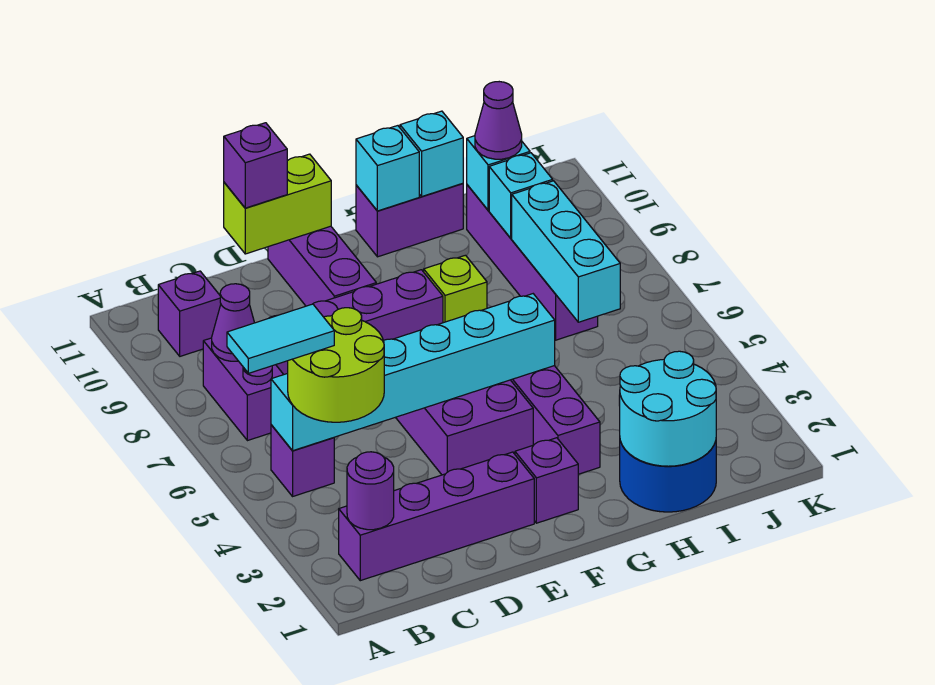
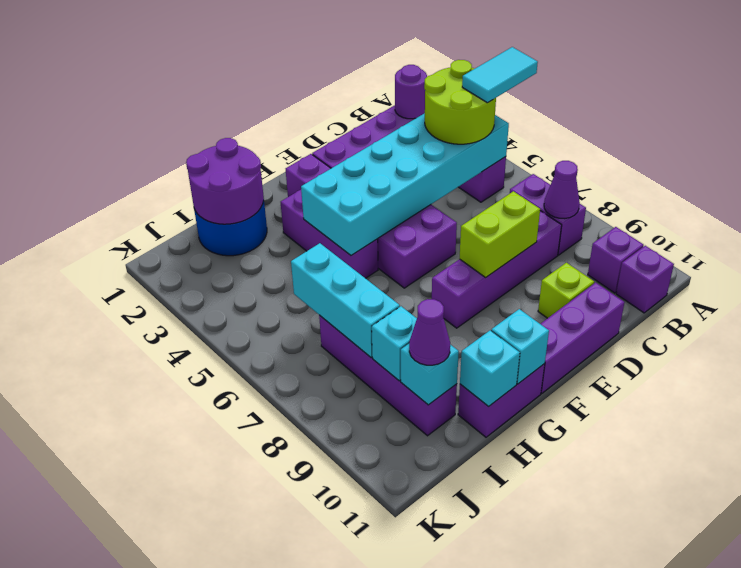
cyan brick B5:G5 level 2 -> cyan brick B4:G5 level 2
lime brick D11:E11 level 2 -> lime brick D8:E8 level 2
purple brick D11 level 3 -> purple brick B11 level 1
purple brick E9:E11 level 1 -> purple brick D11:F11 level 1
lime brick G8 level 1 -> lime brick D10 level 1
cyan round brick H1:I2 level 2 -> purple round brick H1:I2 level 2

